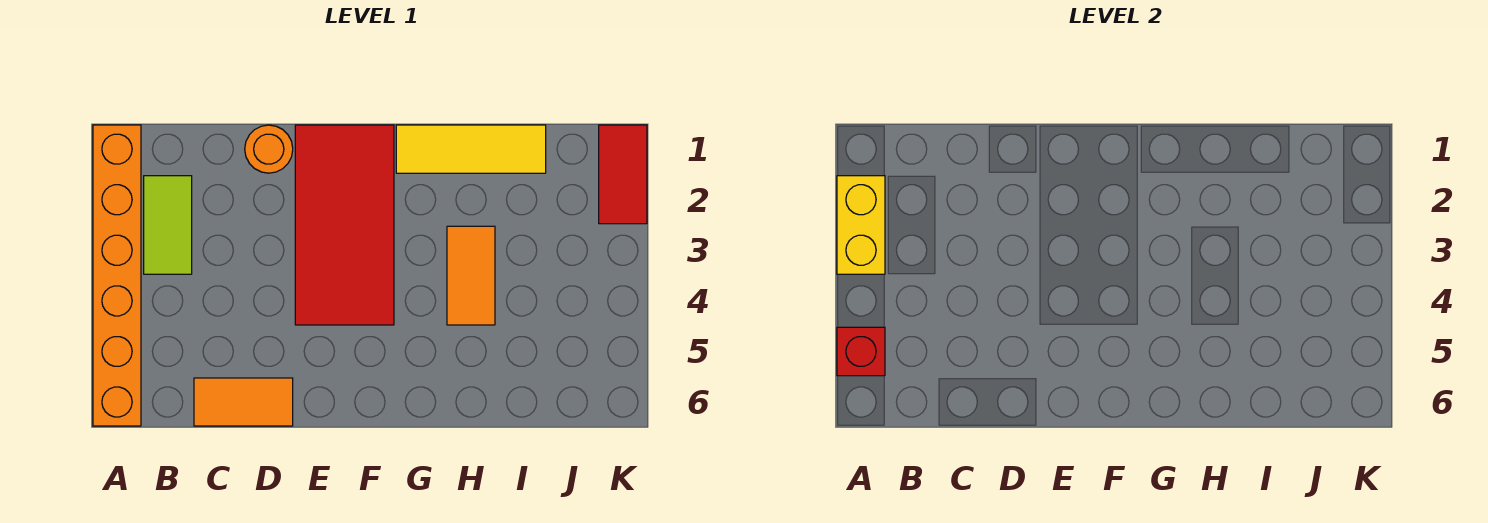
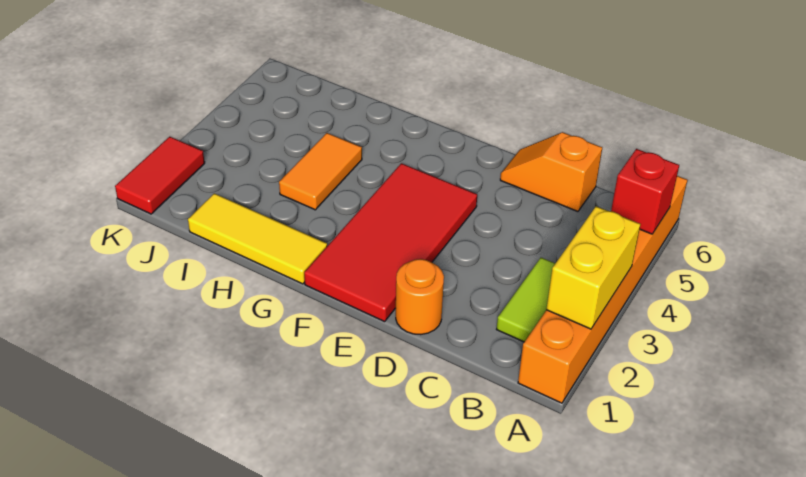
orange tile C6:D6 level 1 -> orange slope C6:D6 level 1 top C

